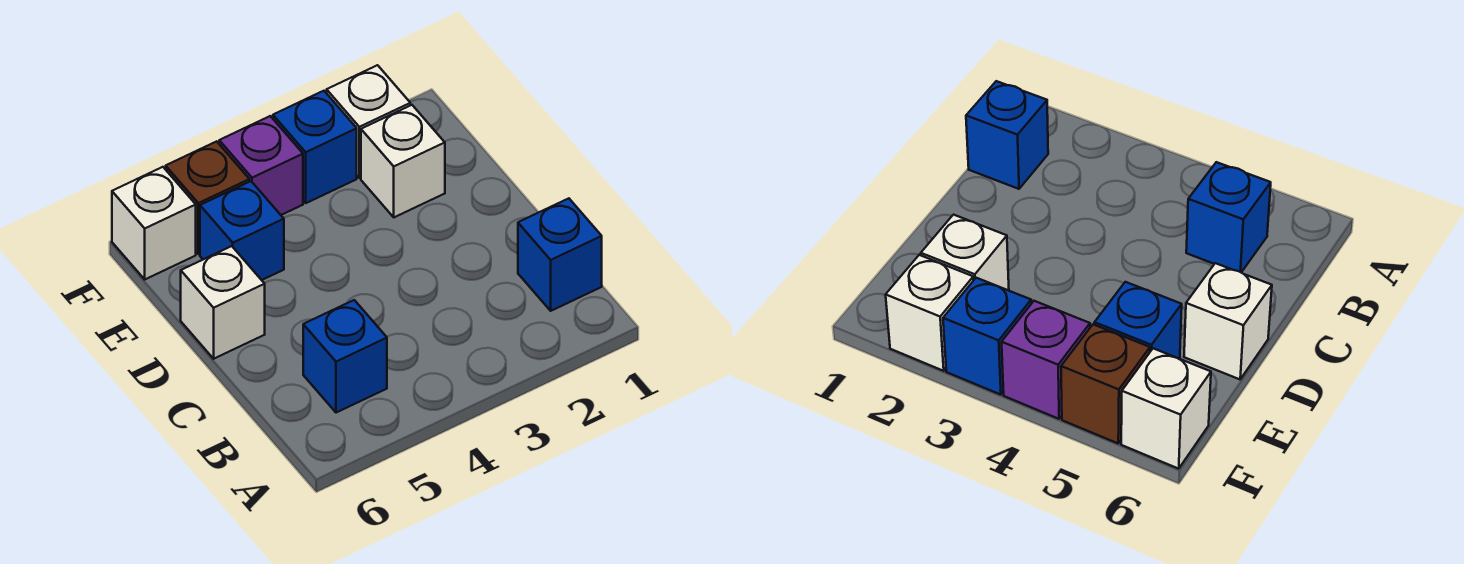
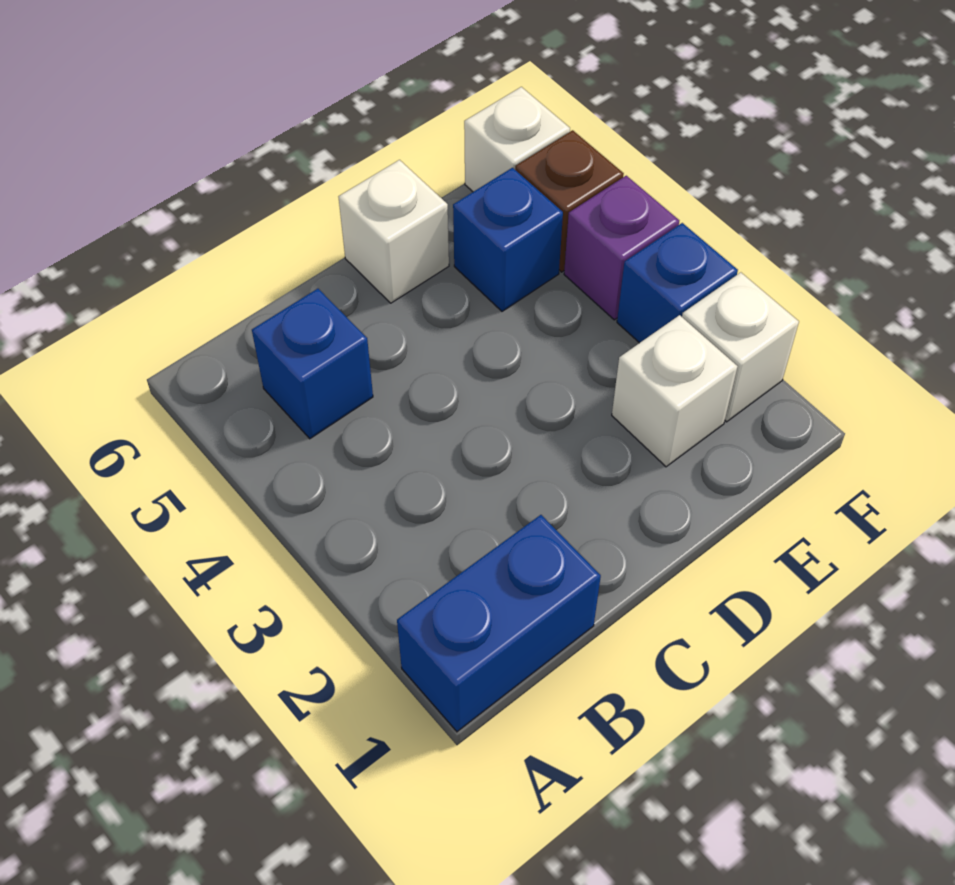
blue brick B1 level 1 -> blue brick A1:B1 level 1

